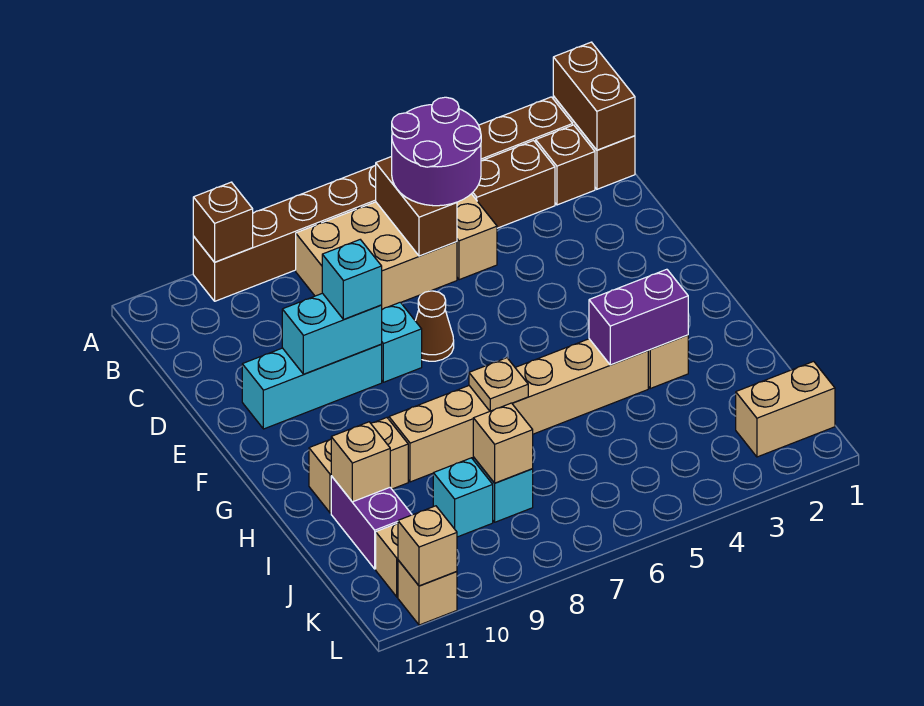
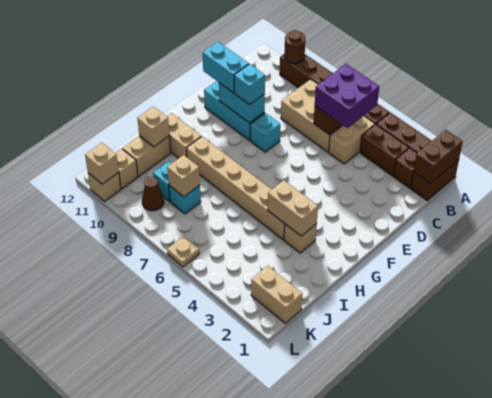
brown brick A10 level 2 -> brown round brick A10 level 2
purple round brick B5:C6 level 3 -> purple brick B5:C6 level 3
brown cone E7 level 1 -> brown cone K9 level 1
none -> cyan brick E10:E11 level 3
purple brick H3:H4 level 2 -> tan brick H3:H4 level 2
tan plate H7 level 2 -> tan plate L6 level 1
purple brick I11:J11 level 1 -> tan brick I11:J11 level 1

